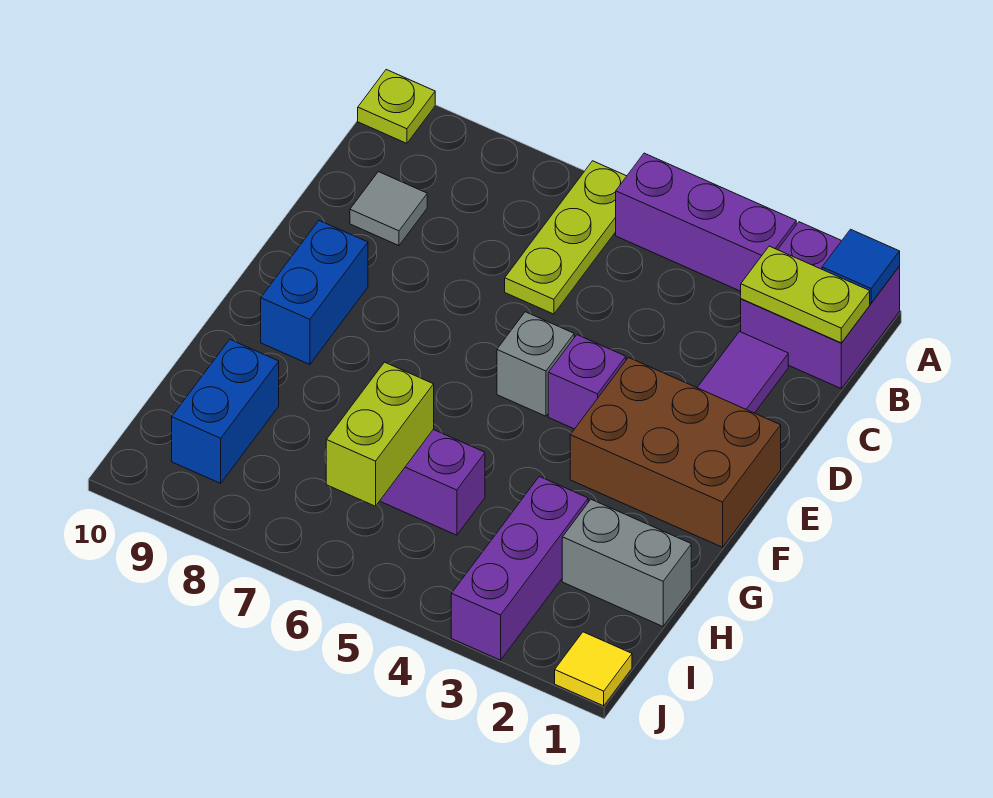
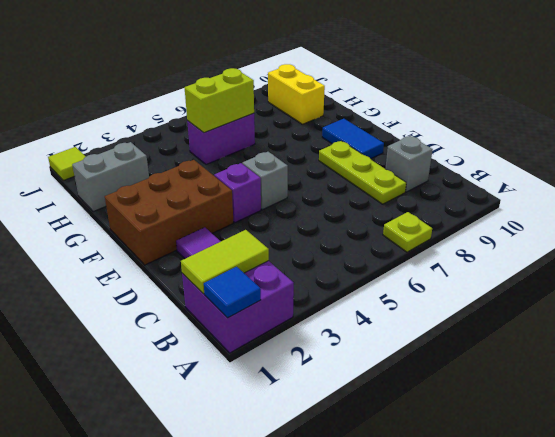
purple brick A3:A5 level 1 -> none
lime plate A6:C6 level 1 -> lime plate C8:E8 level 1
lime plate A10 level 1 -> lime plate A7 level 1
lime plate B1:B2 level 2 -> lime tile B1:B2 level 2
grey tile C9 level 1 -> grey brick C9 level 1
blue brick E9:F9 level 1 -> blue tile E9:F9 level 1
purple brick H3:J3 level 1 -> none
lime brick H6:I6 level 2 -> lime brick H5:H6 level 2
blue brick H9:I9 level 1 -> yellow brick H9:I9 level 1
yellow tile J1 level 1 -> lime tile J1 level 1

